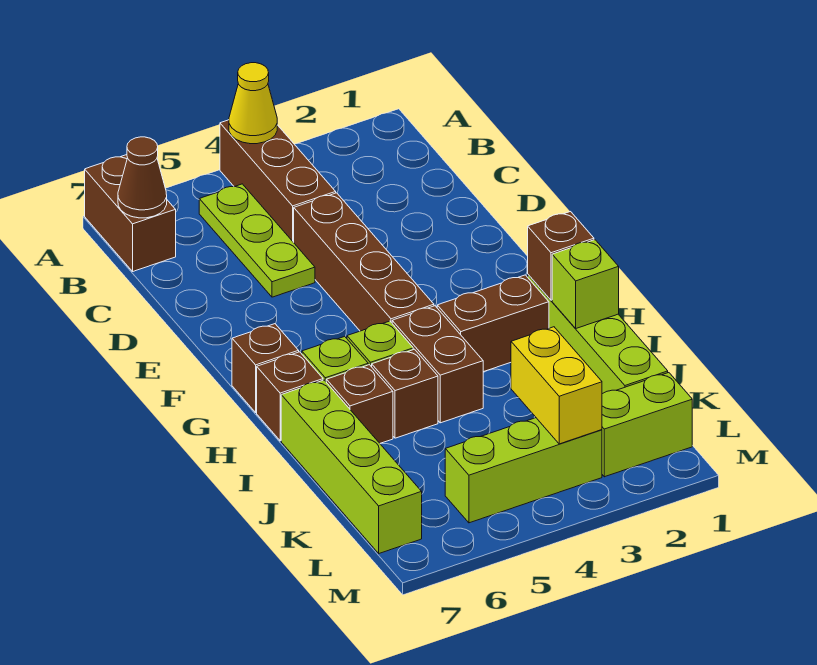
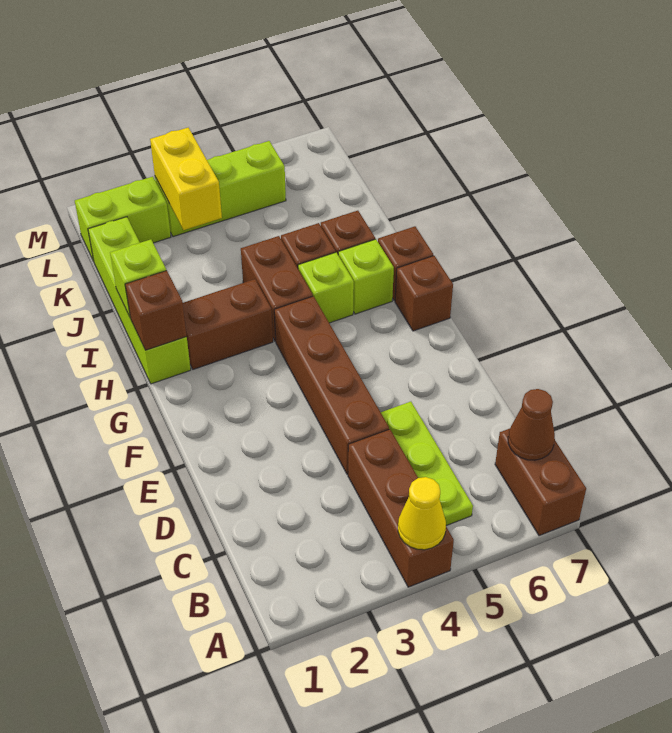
lime brick I7:L7 level 1 -> none

